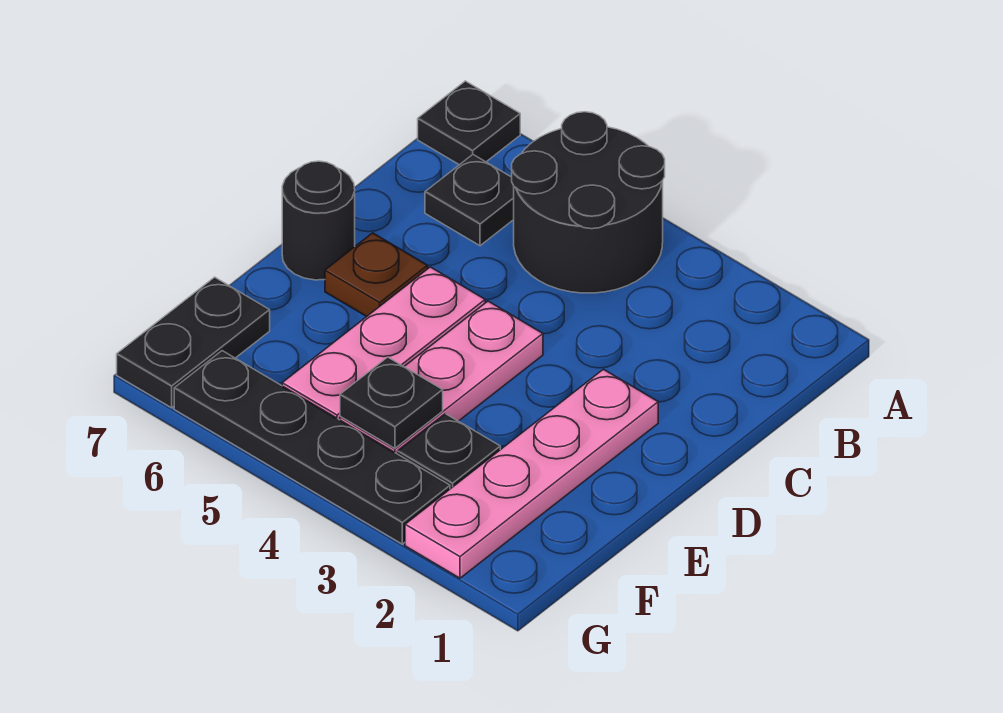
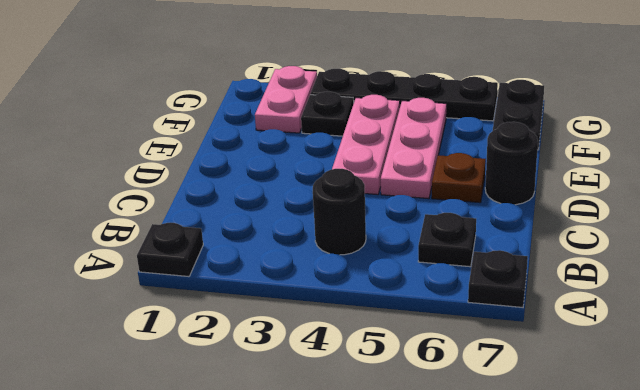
black round brick A4:B5 level 1 -> black round brick B4 level 1
pink plate D2:G2 level 1 -> pink plate F2:G2 level 1
black plate F4 level 2 -> black plate A1 level 1

